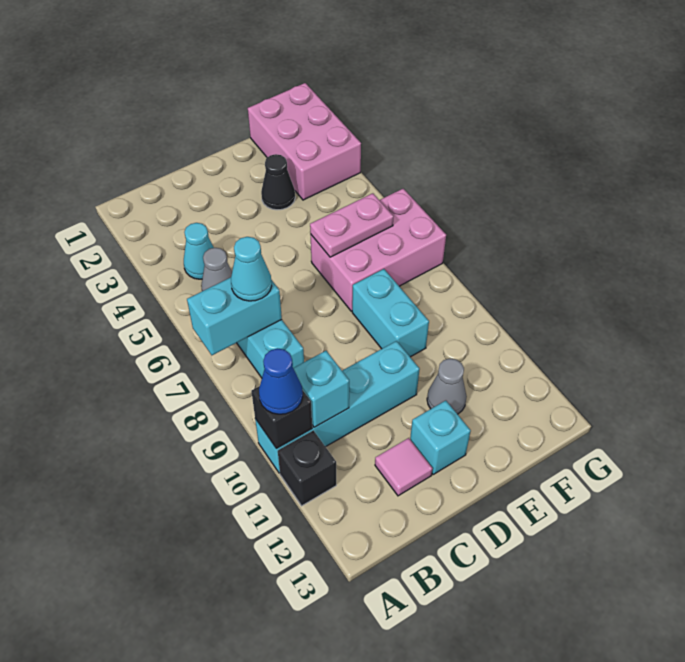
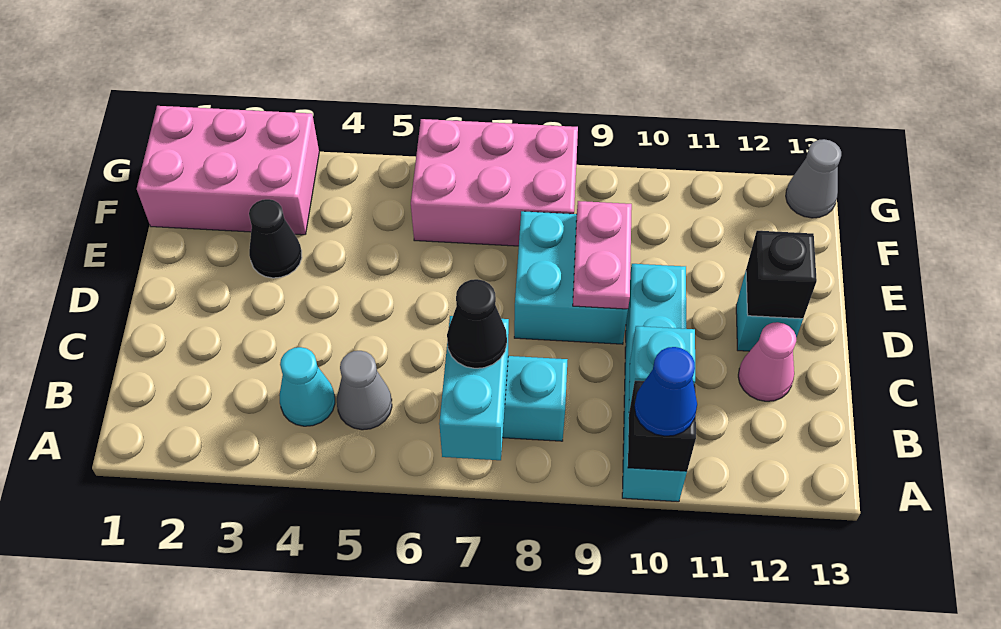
black brick A11 level 1 -> black brick D12 level 2
cyan cone B7 level 3 -> black cone B7 level 3
pink tile C12 level 1 -> pink cone C12 level 1
pink brick E6:G7 level 1 -> pink brick F6:G8 level 1
pink plate E6:F6 level 2 -> pink plate D9:E9 level 2
cyan brick E8:E9 level 1 -> cyan brick D8:E9 level 1
grey cone E11 level 1 -> grey cone G13 level 1

